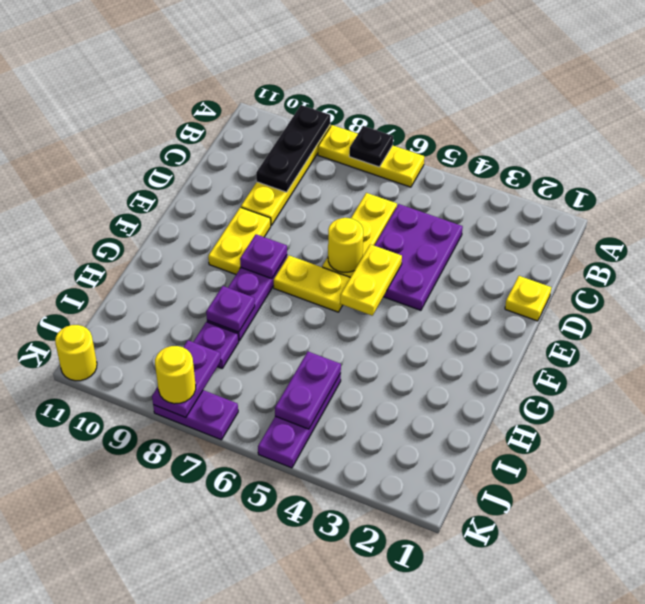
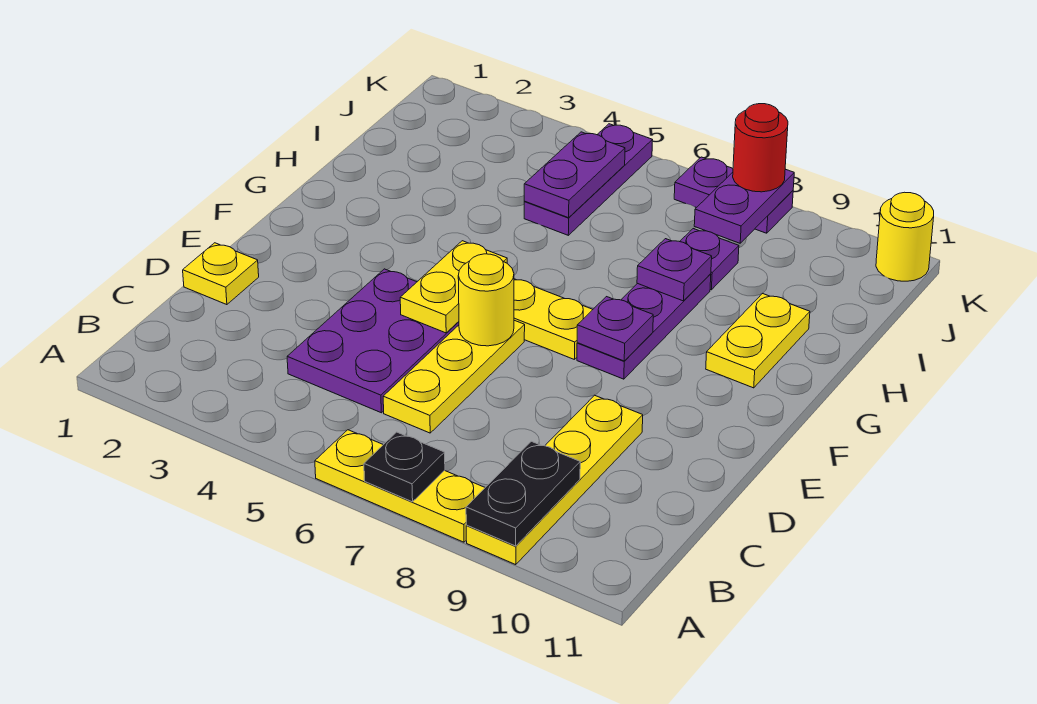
black plate A9:C9 level 2 -> black plate A9:B9 level 2
yellow plate E9:F9 level 1 -> yellow plate G10:H10 level 1
yellow round brick K8 level 3 -> red round brick K8 level 3

